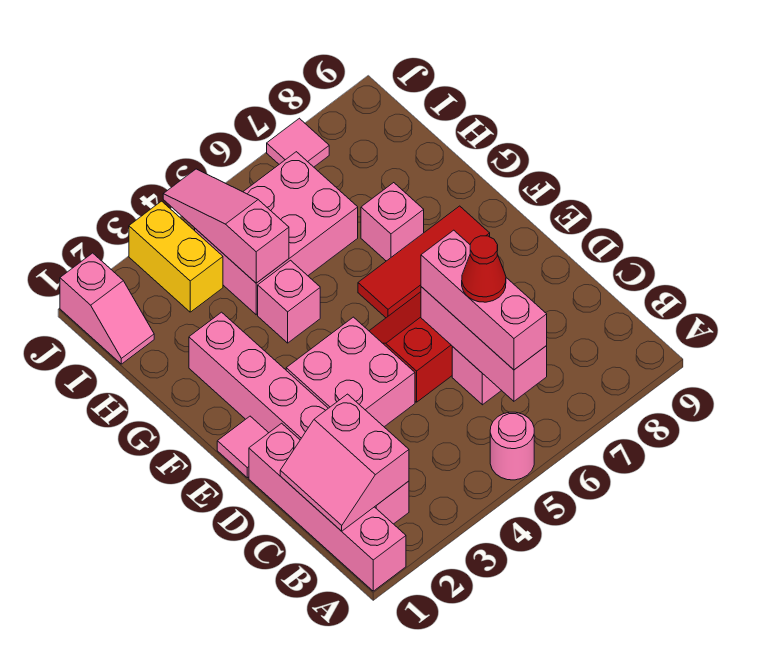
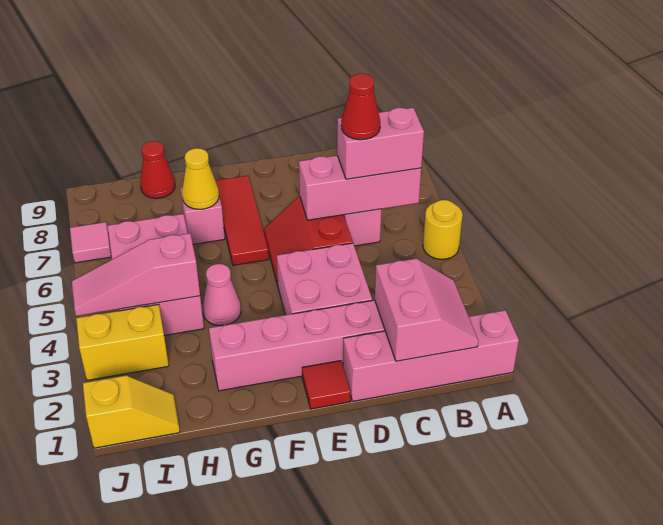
pink round brick A5 level 1 -> yellow round brick A5 level 1
pink slope B1:C2 level 2 top 2 -> pink slope B1:C2 level 2 top C
pink brick B6:D6 level 3 -> pink brick B6:C6 level 3
pink tile E1 level 1 -> red tile E1 level 1
pink brick G4 level 1 -> pink cone G4 level 1
none -> yellow cone G7 level 2
none -> red cone H9 level 1
pink slope I1:J1 level 1 top J -> yellow slope I1:J1 level 1 top J

